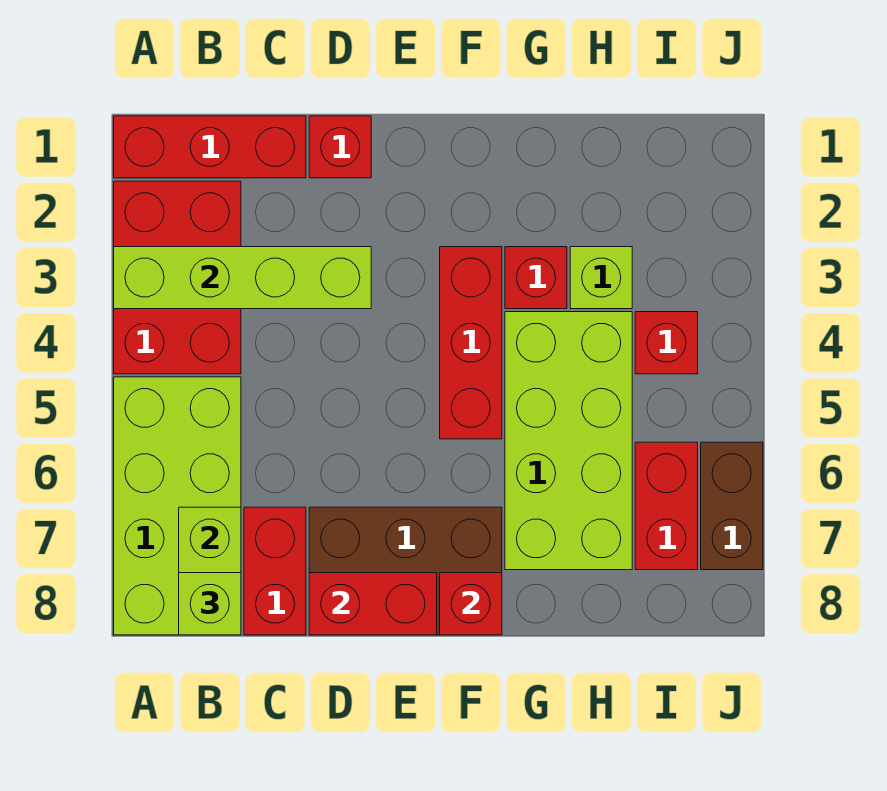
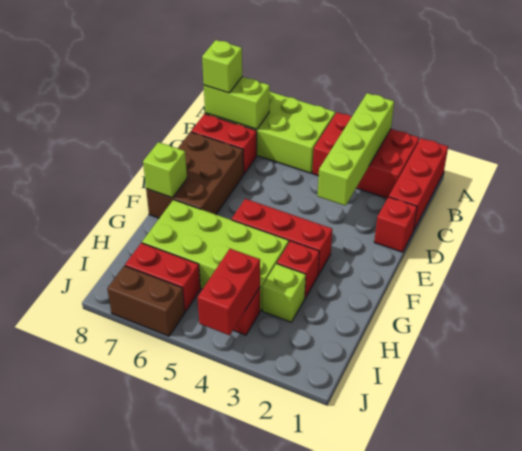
red brick D8:E8 level 2 -> red brick I4:J4 level 2
red brick F8 level 2 -> lime brick F8 level 2

